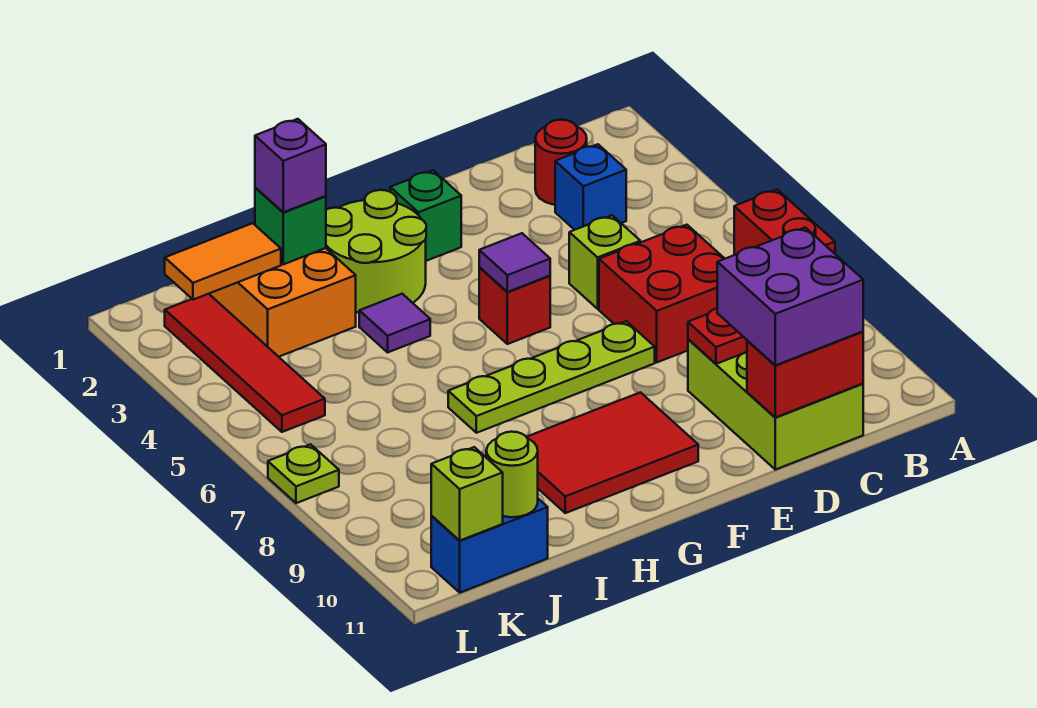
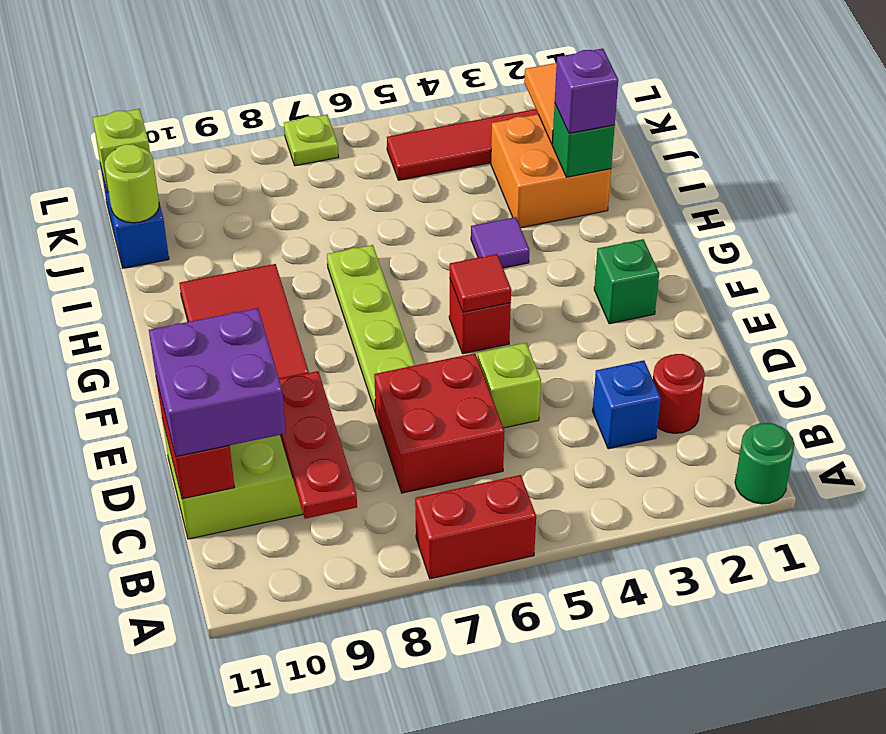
none -> green round brick A1 level 1
purple tile F5 level 2 -> red tile F5 level 2
lime round brick G2:H3 level 1 -> none

